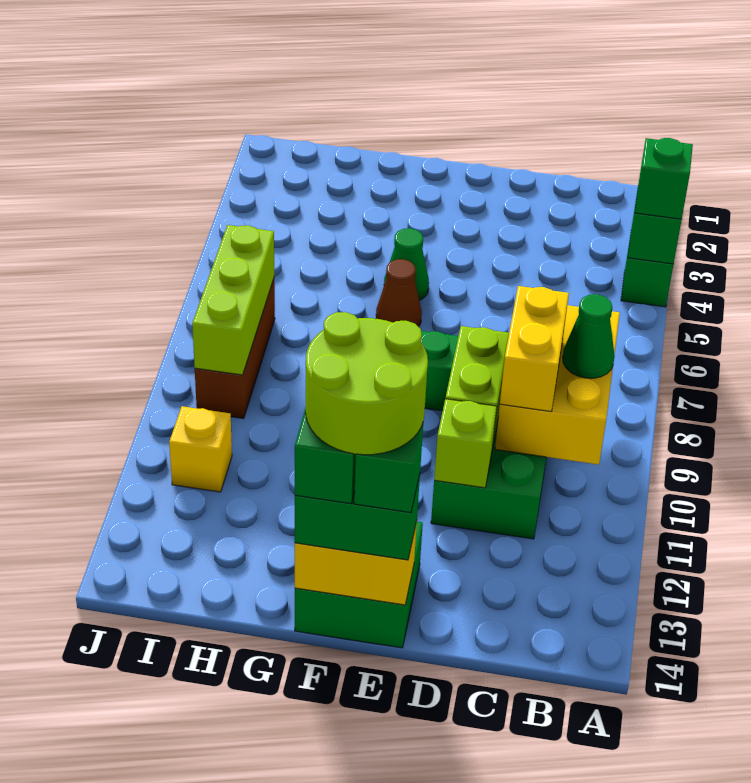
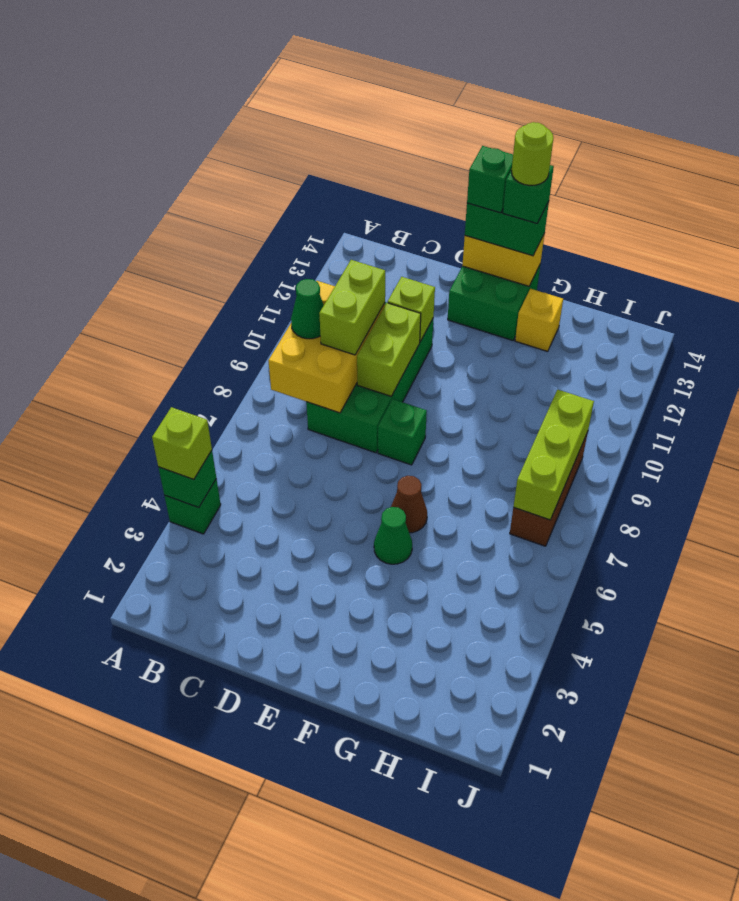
green brick A4 level 3 -> lime brick A4 level 3
yellow brick C9:C10 level 3 -> lime brick C9:C10 level 3
lime round brick E13:F14 level 5 -> lime round brick F14 level 5
yellow brick I11 level 1 -> yellow brick G13 level 1

